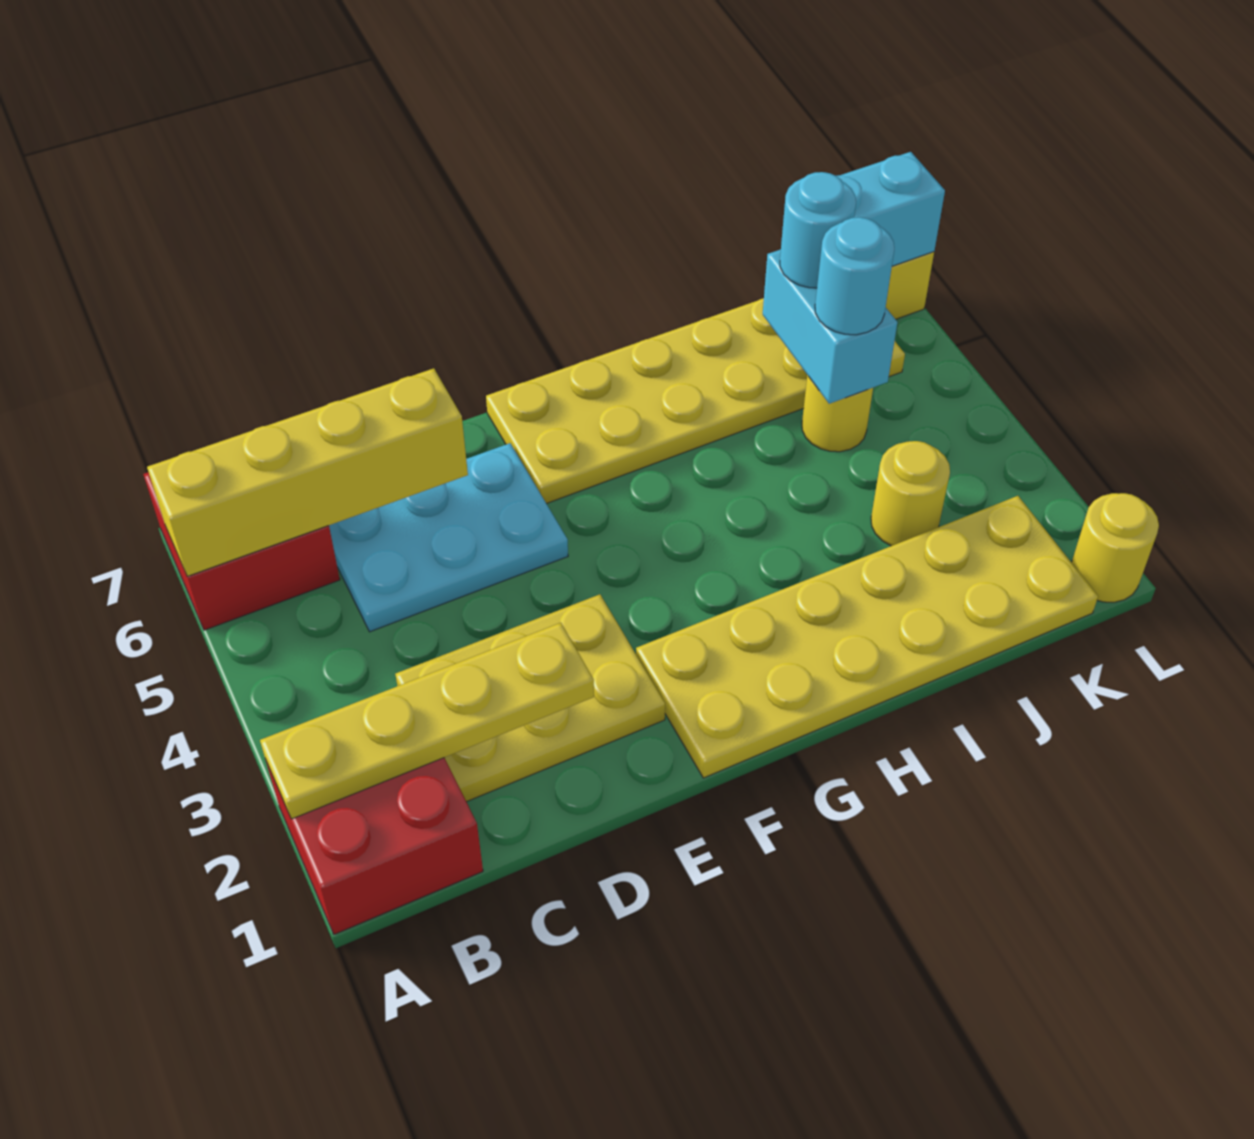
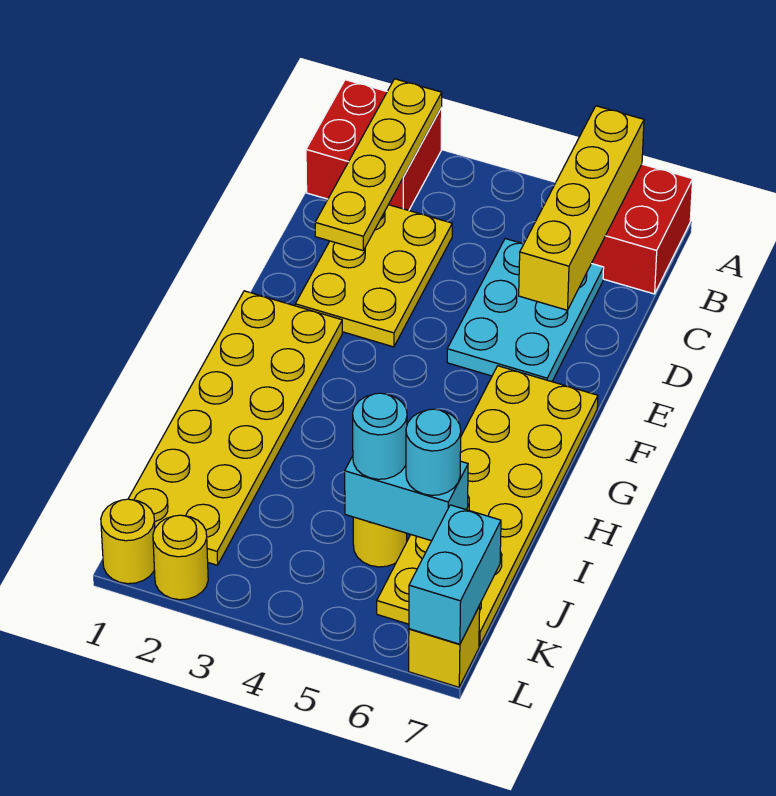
yellow round brick J3 level 1 -> yellow round brick L2 level 1

